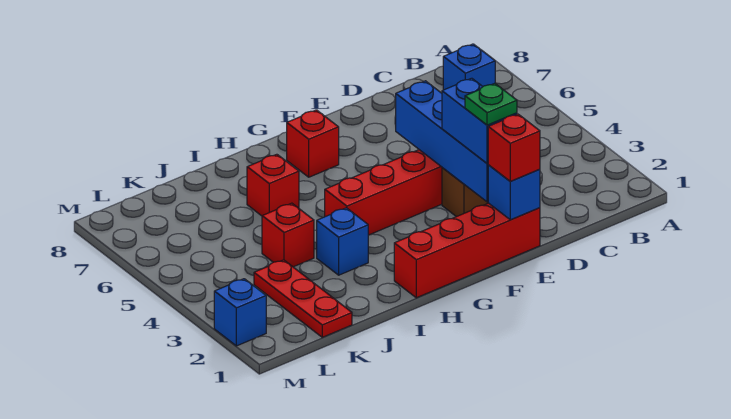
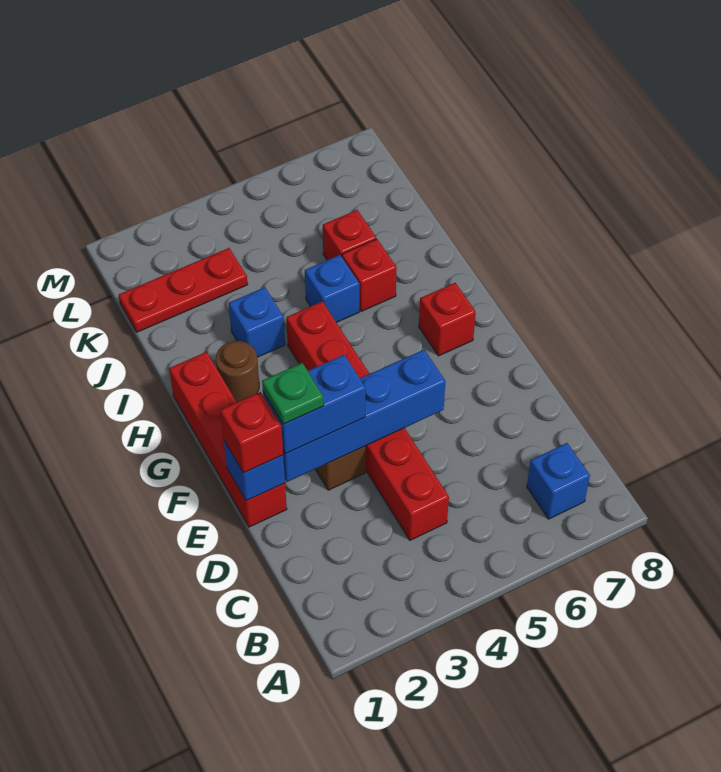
none -> brown round brick H2 level 1
red brick J4 level 1 -> red brick J6 level 1
blue brick M2 level 1 -> blue brick I5 level 1

